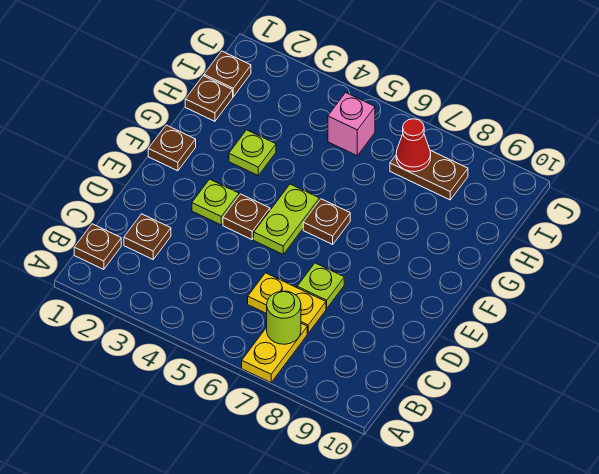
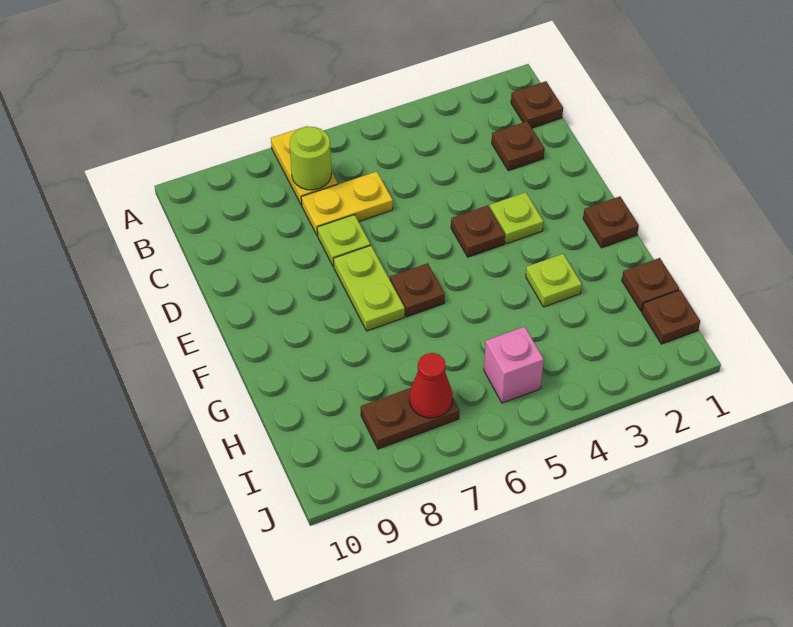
lime plate E5:F5 level 1 -> lime plate E7:F7 level 1

